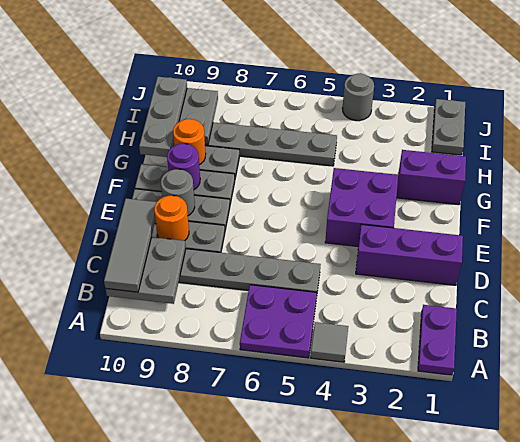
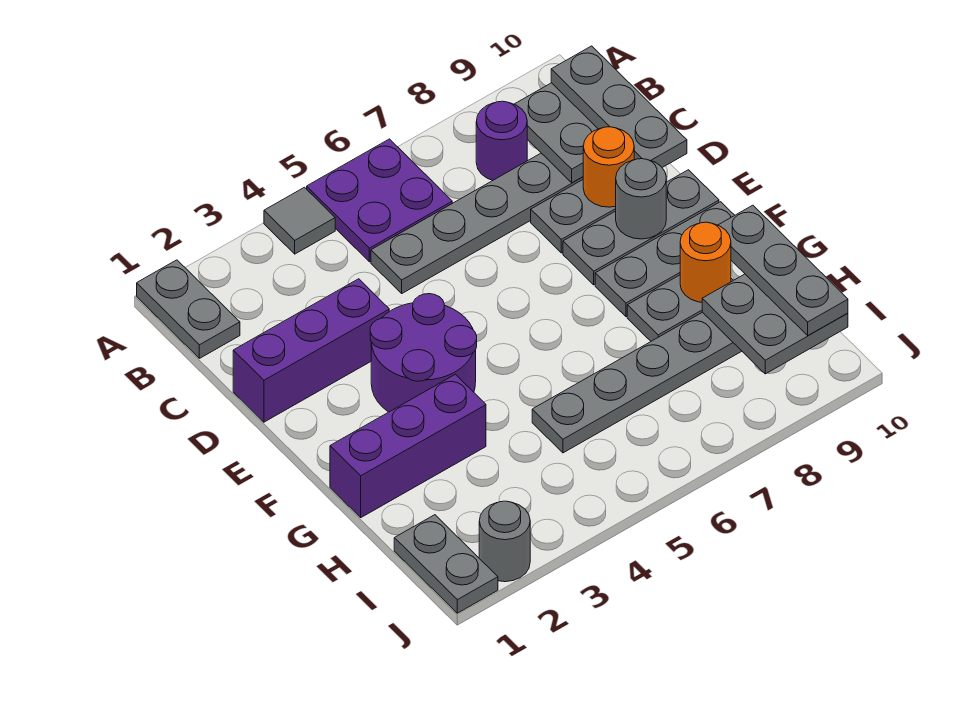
purple plate A1:B1 level 1 -> grey plate A1:B1 level 1
grey tile B10:D10 level 3 -> grey plate B10:D10 level 3
purple brick E3:F4 level 1 -> purple round brick E3:F4 level 1
purple round brick F9 level 2 -> purple round brick B8 level 1
purple brick G1:G2 level 1 -> purple brick G1:G3 level 1
grey round brick J4 level 1 -> grey round brick J2 level 1

